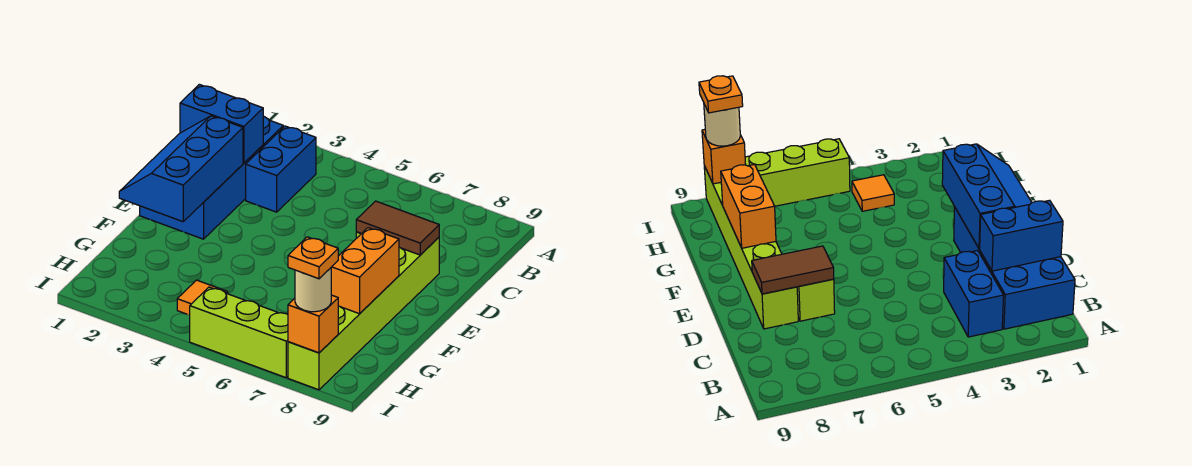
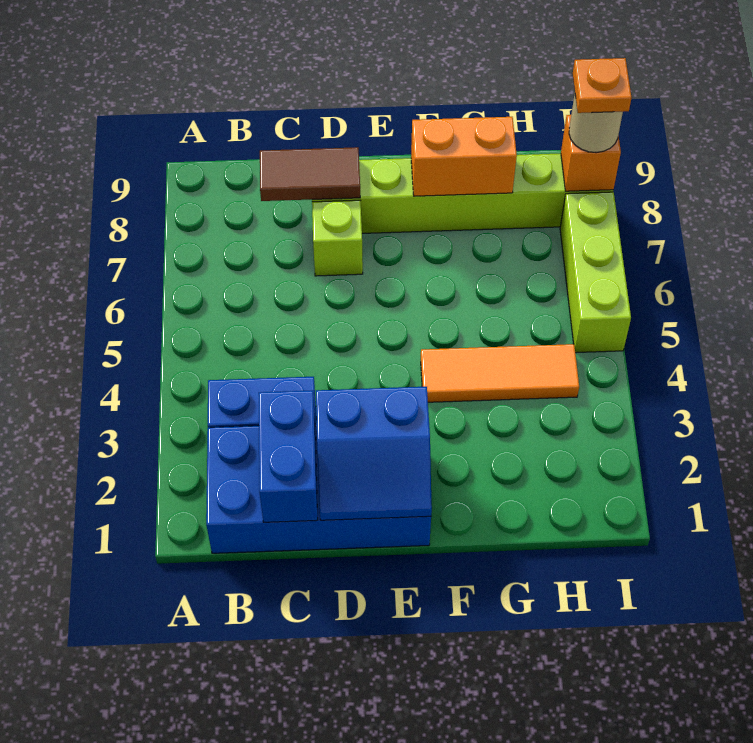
blue slope D1:F2 level 2 top 2 -> blue slope D1:E2 level 2 top 2
brown tile D7:D8 level 2 -> brown tile C8:D8 level 2
orange tile H4 level 1 -> orange tile F4:H4 level 1

